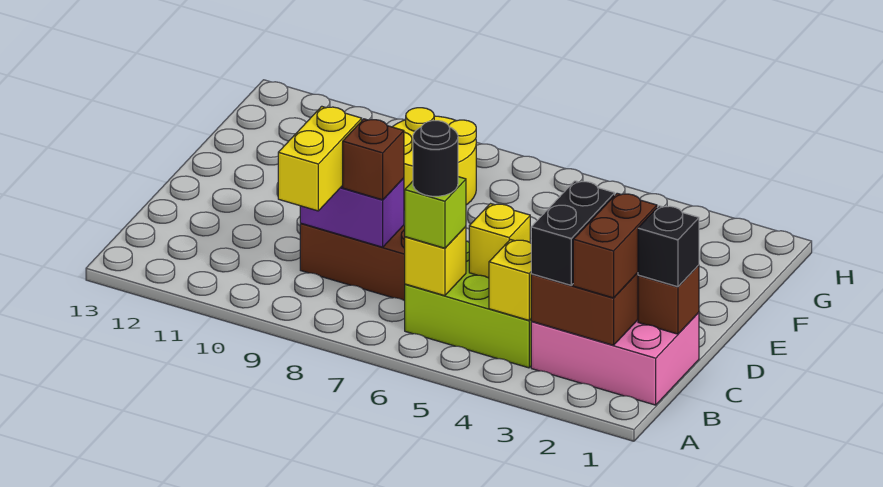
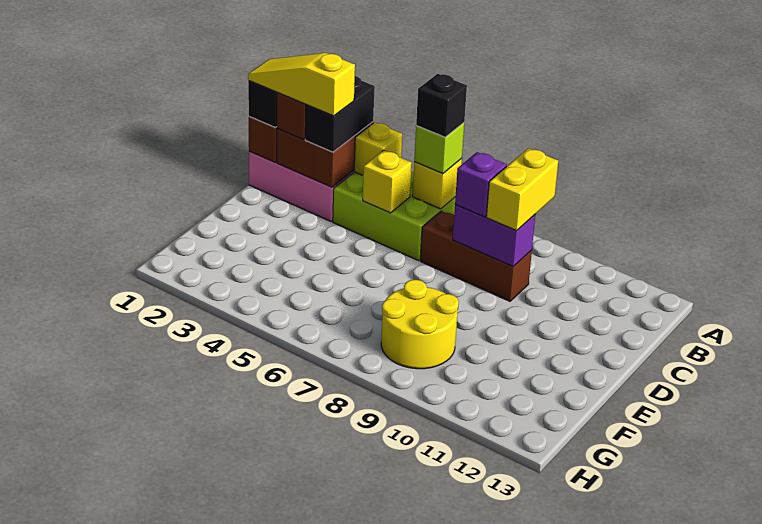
black round brick B6 level 4 -> black brick B6 level 4
none -> yellow slope C1:C3 level 4 top 3
brown brick C8 level 3 -> purple brick C8 level 3

